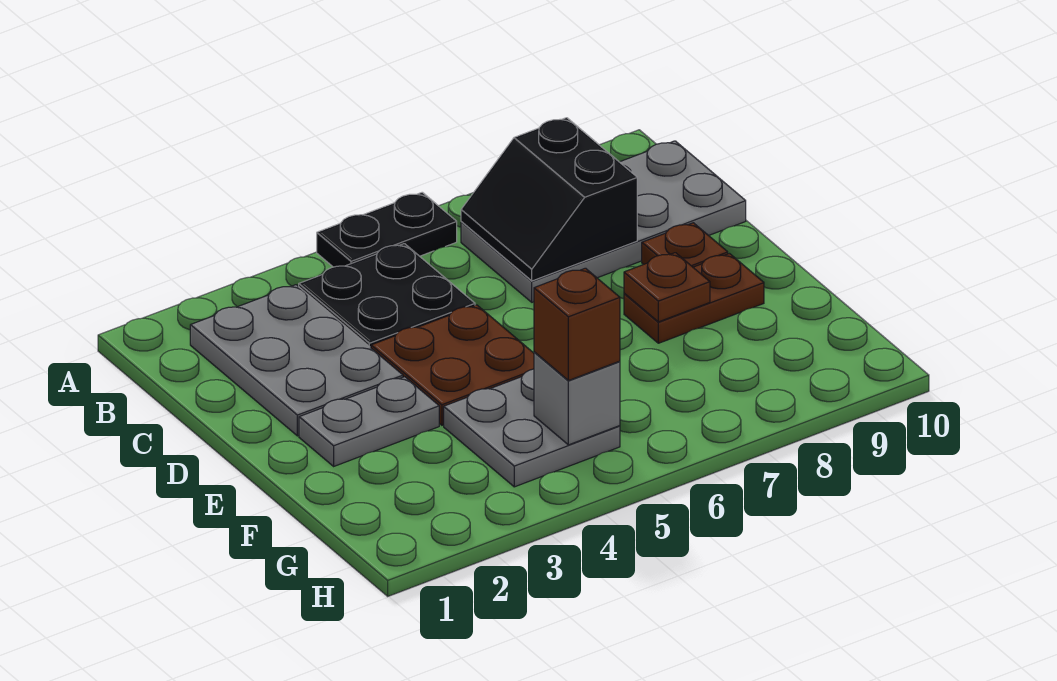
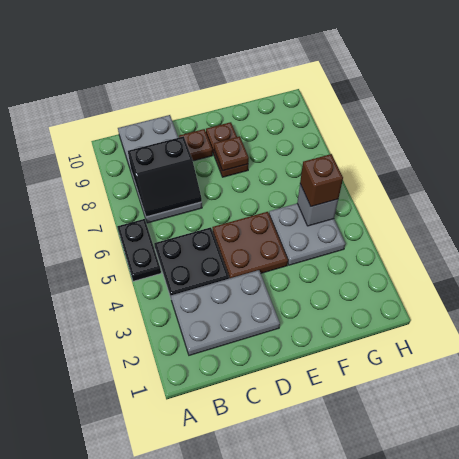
grey plate E2:E3 level 1 -> none

